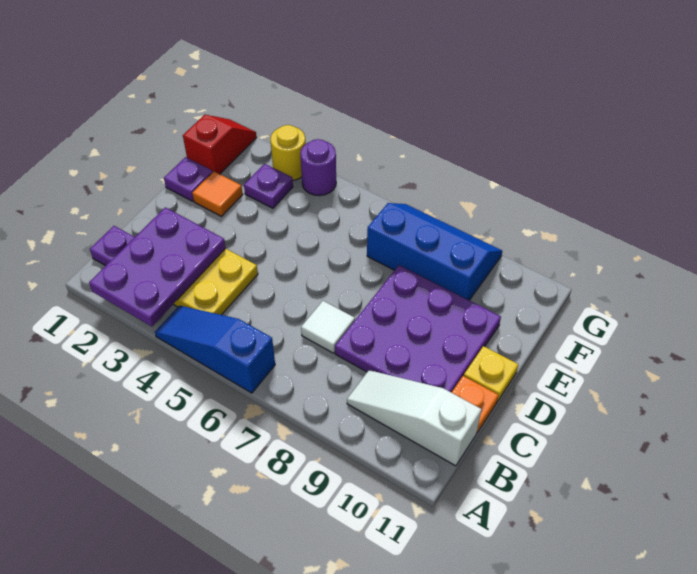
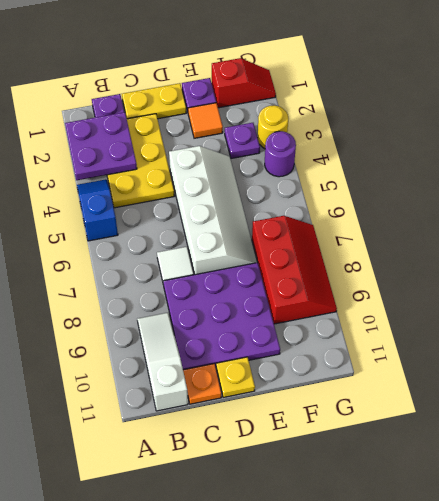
purple plate A2:C3 level 2 -> purple plate A2:B3 level 2
blue slope A4:A6 level 1 top 6 -> blue slope A4:A5 level 1 top 5
none -> yellow plate C1:D1 level 1
none -> white slope D4:E7 level 1 top D
blue slope F7:G9 level 1 top F -> red slope F7:G9 level 1 top F

